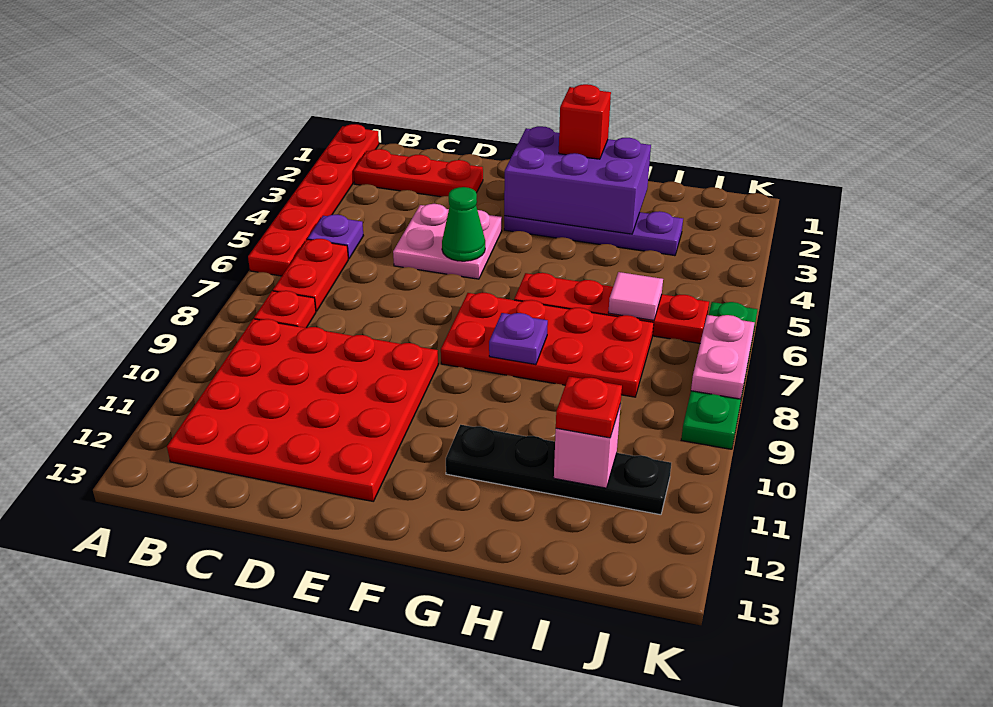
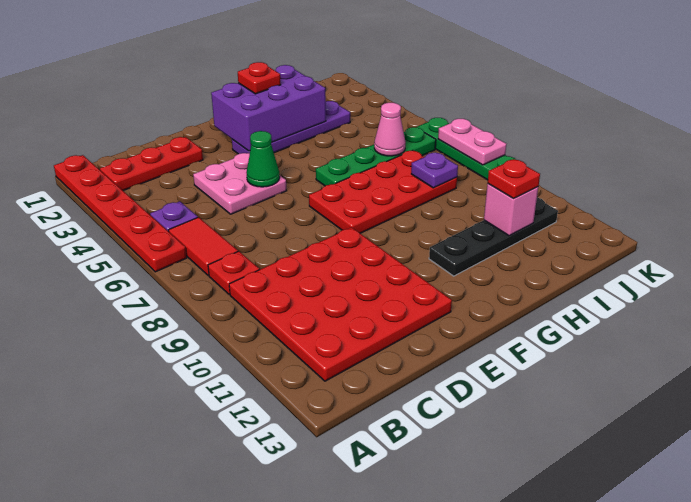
red plate B6:B7 level 1 -> red tile B6:B7 level 1
red brick G2 level 3 -> red plate G2 level 3
red plate G6:J6 level 1 -> green plate G6:J6 level 1
purple plate G8 level 2 -> purple plate I8 level 2
pink tile I6 level 2 -> pink cone I6 level 2

